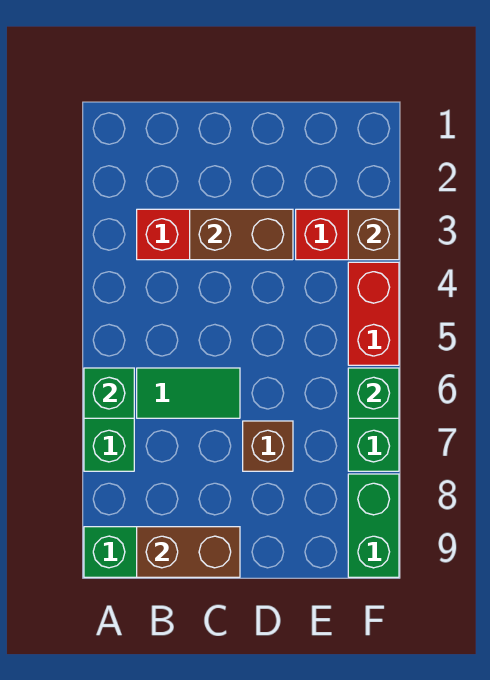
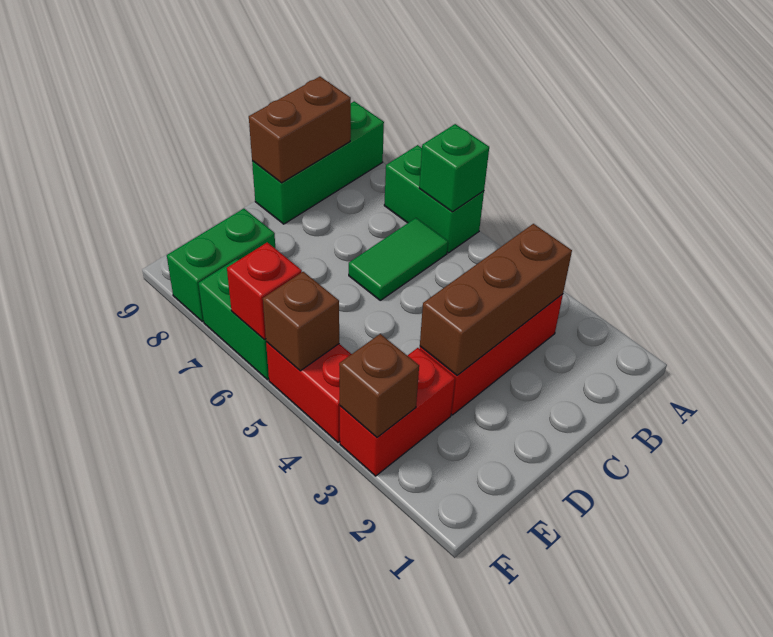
brown brick C3:D3 level 2 -> brown brick B3:D3 level 2
brown brick D7 level 1 -> brown brick F5 level 2
green brick F6 level 2 -> red brick F6 level 2
green brick F8:F9 level 1 -> green brick E8:F8 level 1

